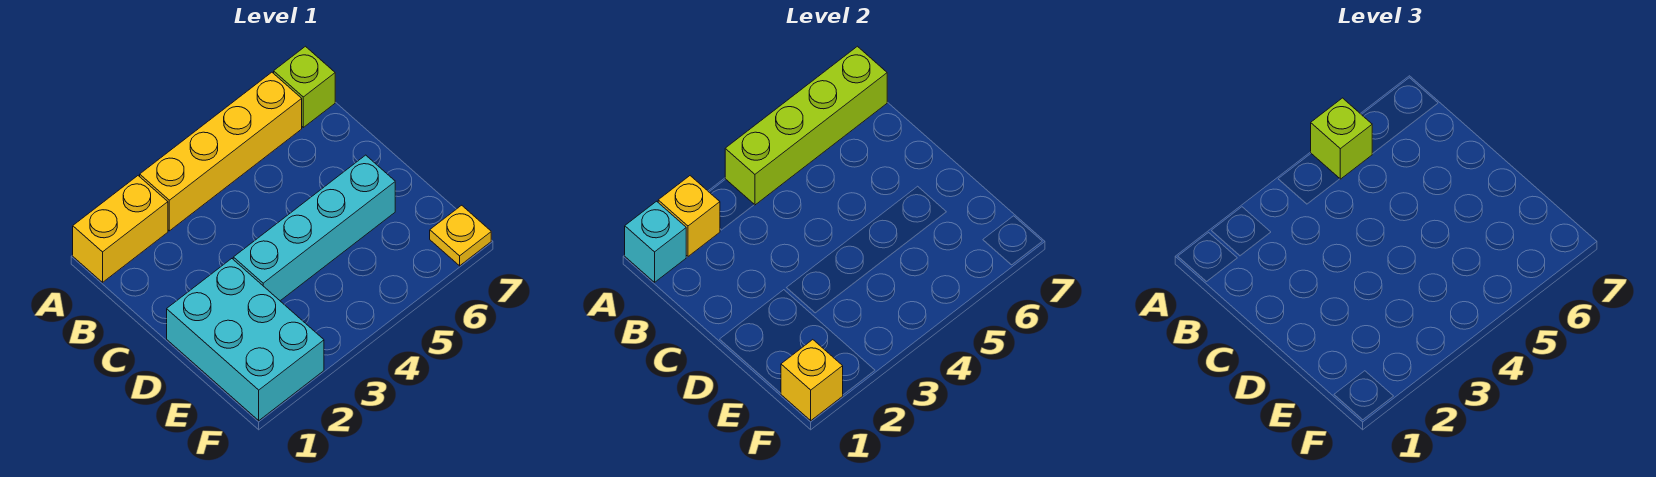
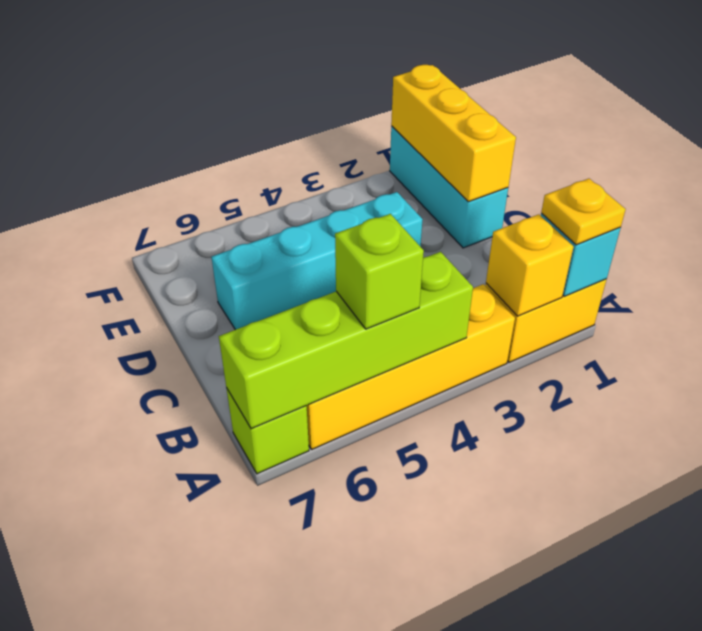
cyan brick D1:F2 level 1 -> cyan brick D1:F1 level 1
yellow brick F1 level 2 -> yellow brick D1:F1 level 2
yellow plate F7 level 1 -> yellow plate A1 level 3

